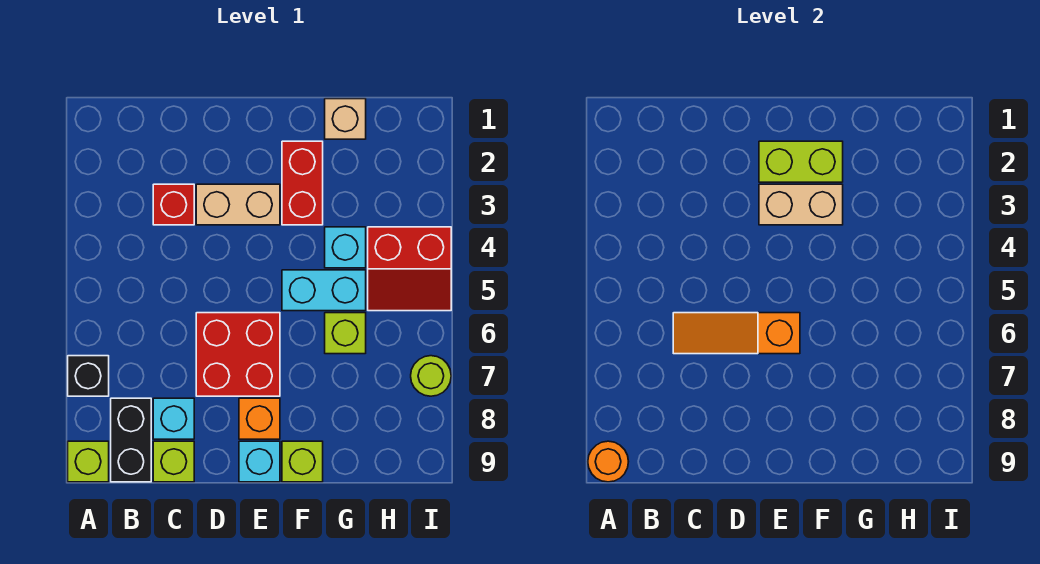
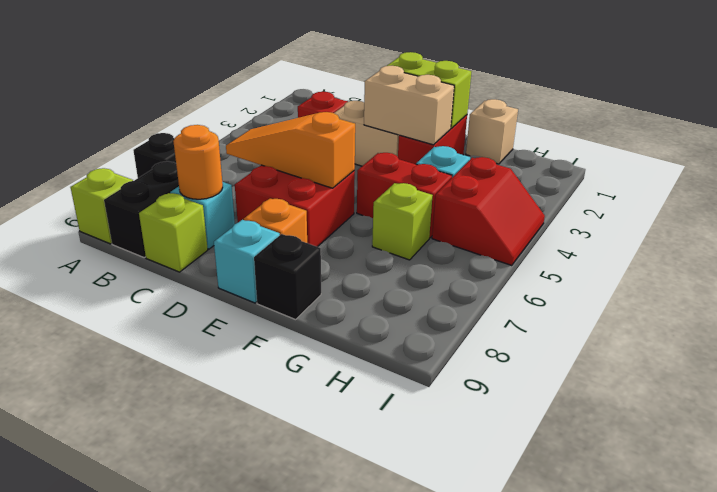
orange round brick A9 level 2 -> orange round brick C8 level 2
cyan brick F5:G5 level 1 -> red brick F5:G5 level 1
lime brick F9 level 1 -> black brick F9 level 1
red slope H4:I5 level 1 top 4 -> red slope H4:I5 level 1 top H
lime round brick I7 level 1 -> none

